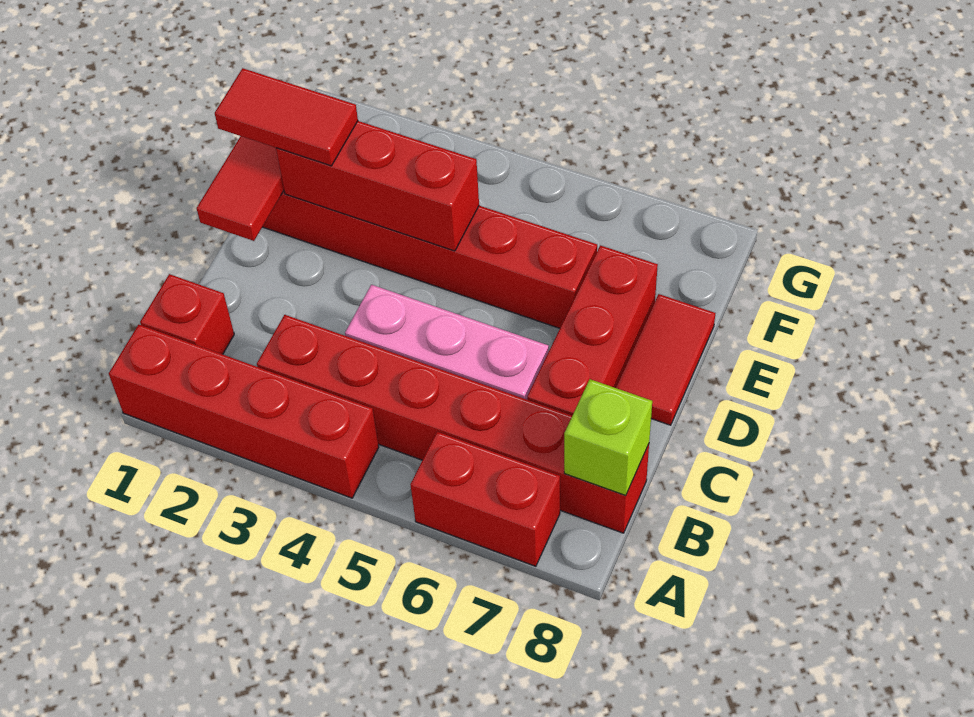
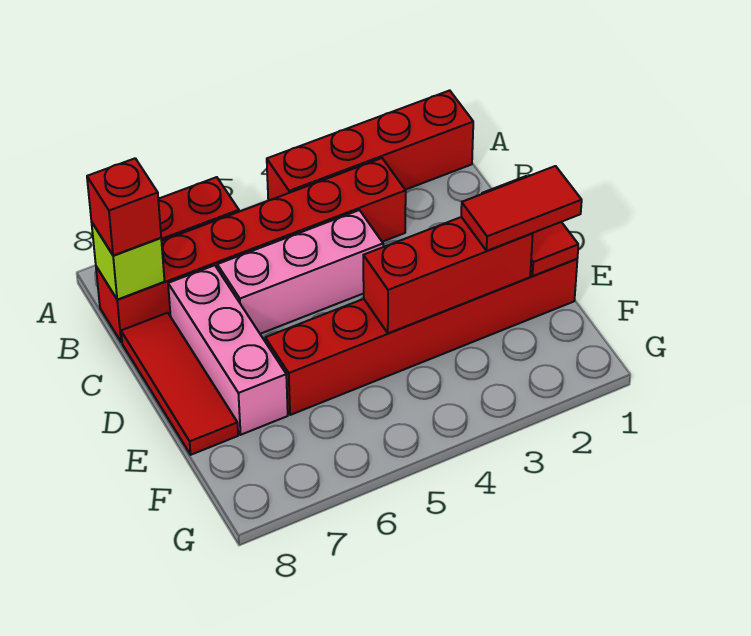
red brick B1 level 1 -> red brick B8 level 3
red brick C7:E7 level 1 -> pink brick C7:E7 level 1
red tile D8:E8 level 1 -> red tile C8:E8 level 1

